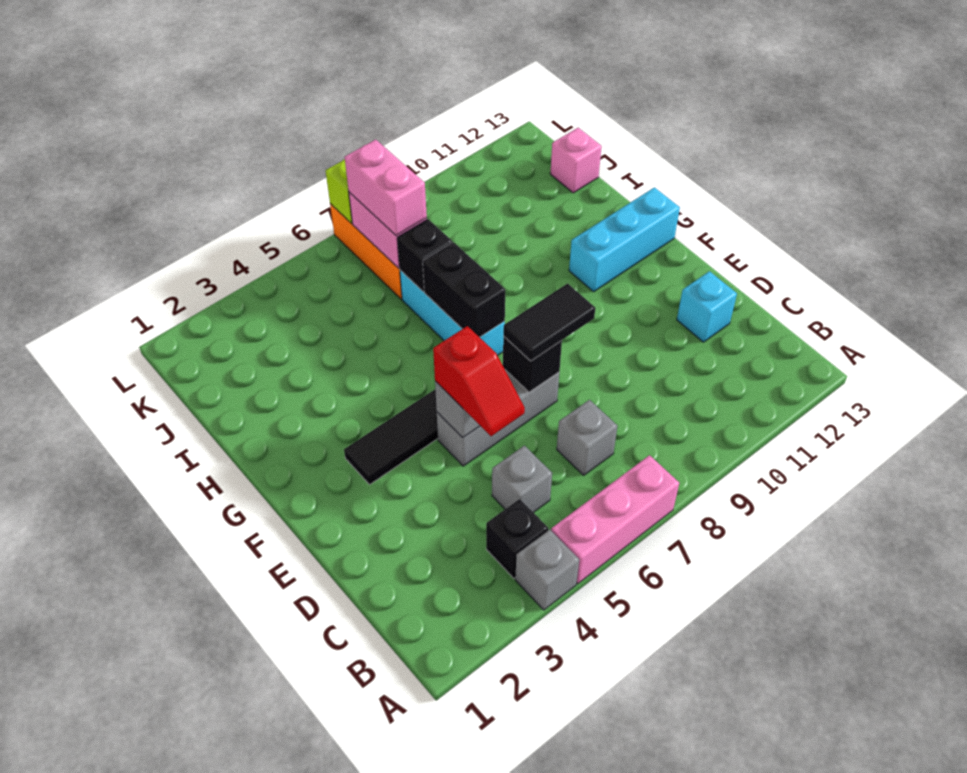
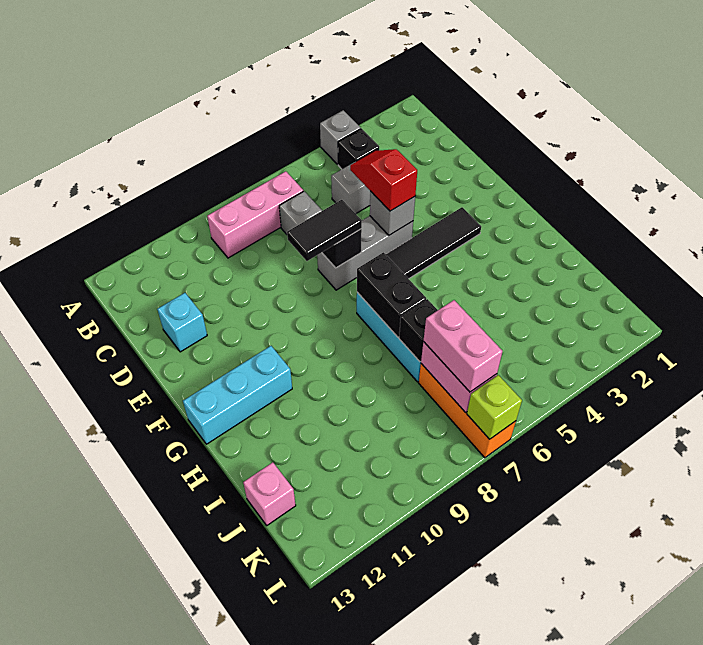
pink brick A5:A7 level 1 -> pink brick B7:B9 level 1

